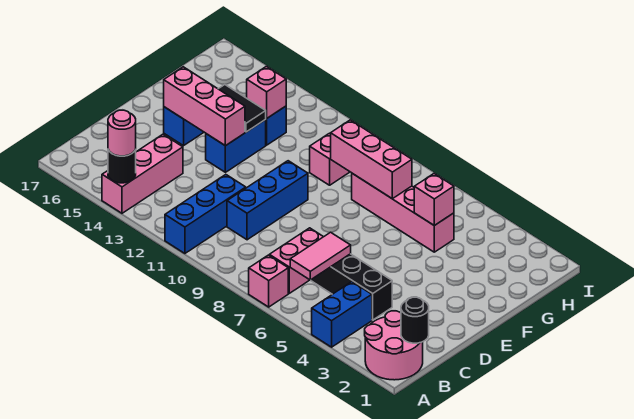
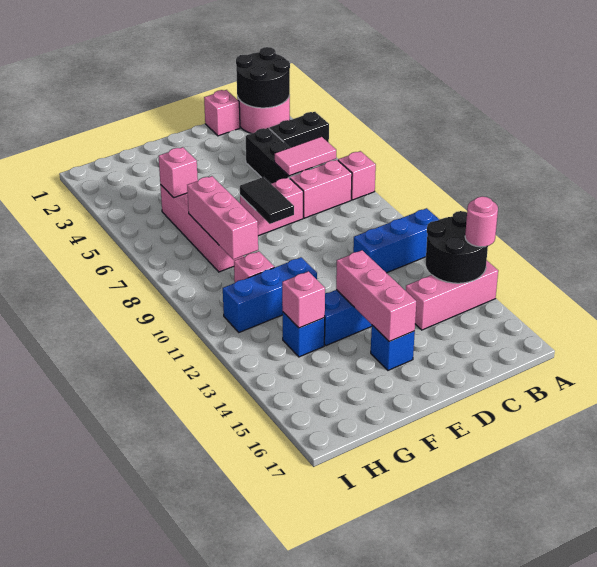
blue brick A4:B4 level 1 -> black brick A4:B4 level 1
black round brick A14 level 2 -> black round brick A13:B14 level 2
black round brick B1 level 2 -> black round brick A1:B2 level 2
none -> pink brick C1 level 1
blue brick C10:E10 level 1 -> blue brick F11:H11 level 1
none -> pink brick D7:E7 level 1
black tile F13:F14 level 2 -> black tile E7:E8 level 2

